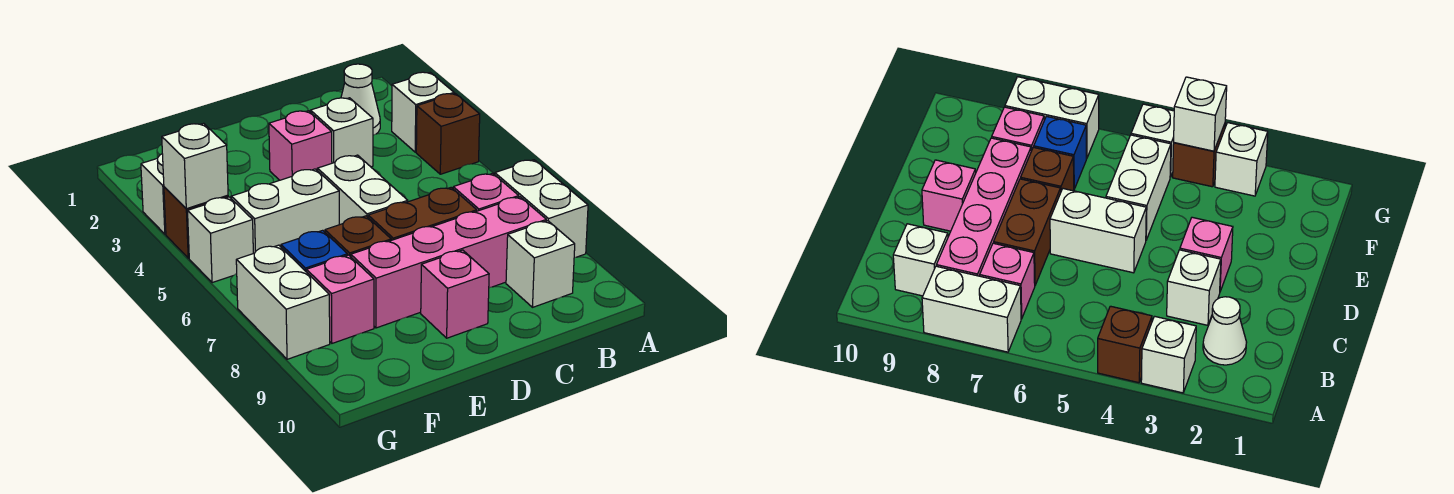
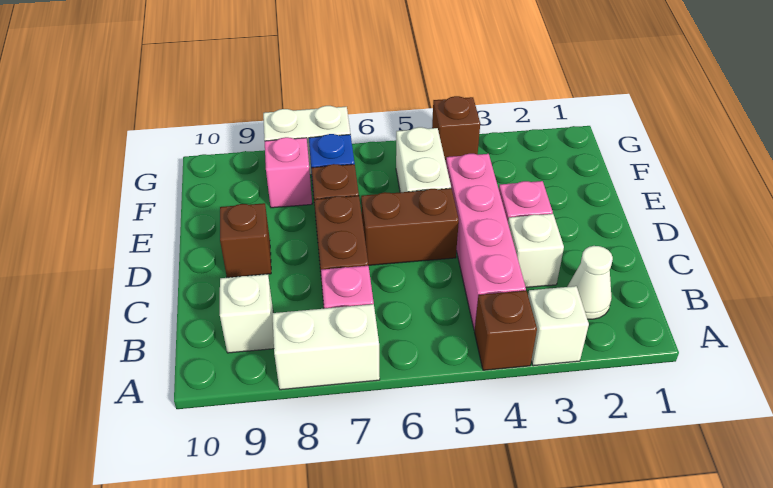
pink brick B8:E8 level 1 -> pink brick B4:E4 level 1
white brick D5:D6 level 1 -> brown brick D5:D6 level 1
pink brick D9 level 1 -> brown brick D9 level 1
white brick G3 level 1 -> none
white brick G4 level 2 -> none
white brick G5 level 1 -> none

